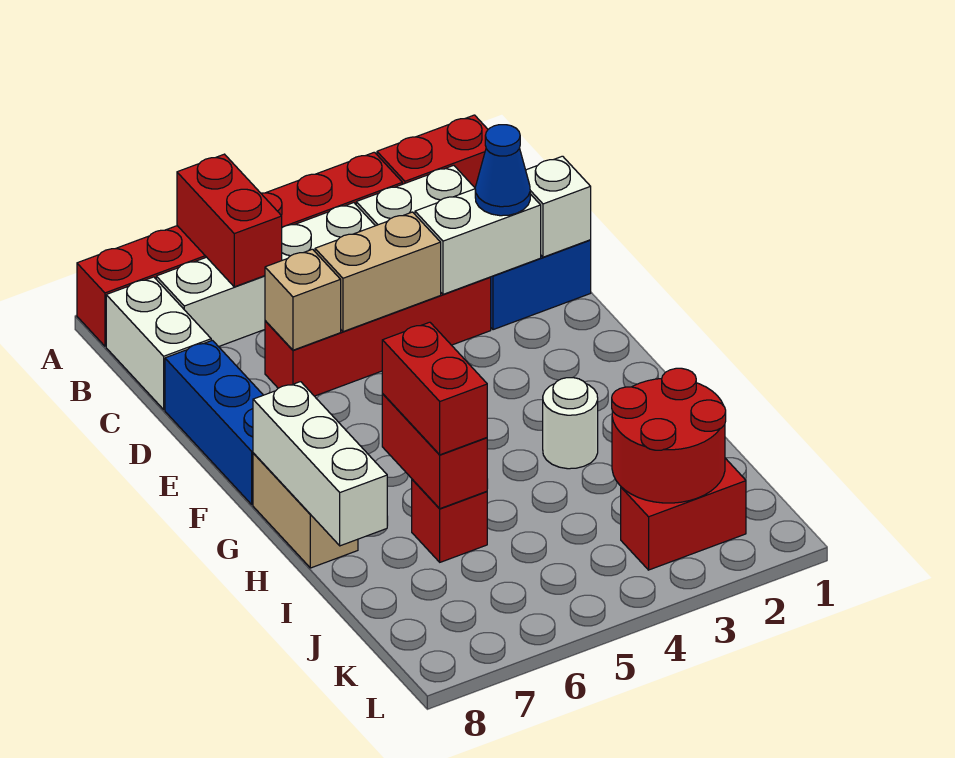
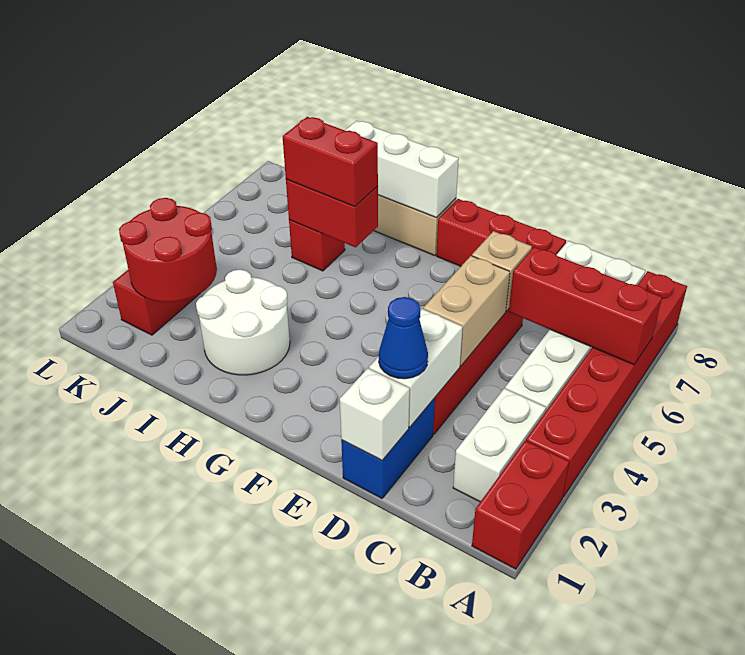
red brick A6:B6 level 2 -> red brick A6:C6 level 2
blue brick D8:F8 level 1 -> red brick D8:F8 level 1
white round brick H3 level 1 -> white round brick H2:I3 level 1

